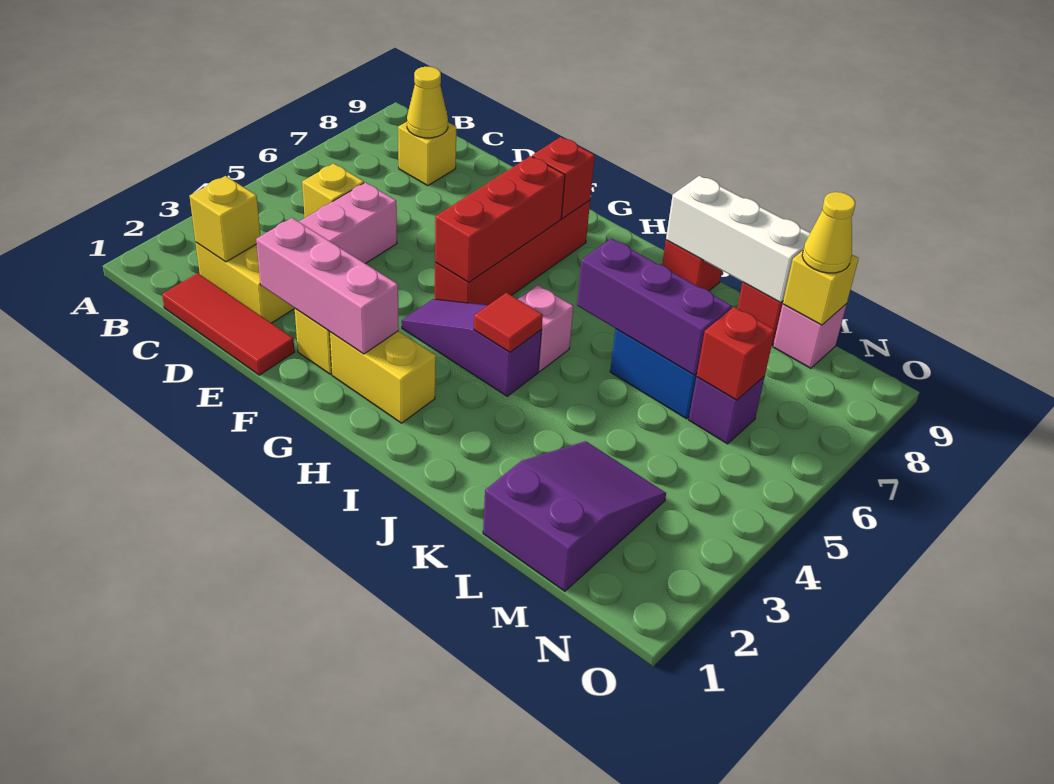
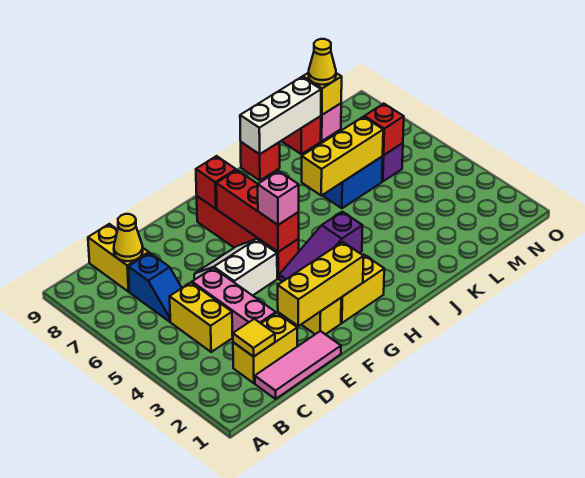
red tile C1:E1 level 1 -> pink tile C1:E1 level 1
yellow brick C2 level 2 -> yellow tile C2 level 2
yellow brick C5 level 1 -> yellow brick C4:C5 level 1
none -> blue slope C6:C7 level 1 top 7
yellow brick C8 level 1 -> yellow brick C8:C9 level 1
pink brick E2:G2 level 2 -> yellow brick E2:G2 level 2
none -> white slope E5:F6 level 1 top 5
red tile I4 level 2 -> none
pink brick I5 level 1 -> pink brick G5 level 3
purple brick J6:L6 level 2 -> yellow brick J6:L6 level 2
purple slope L1:M3 level 1 top 1 -> none

